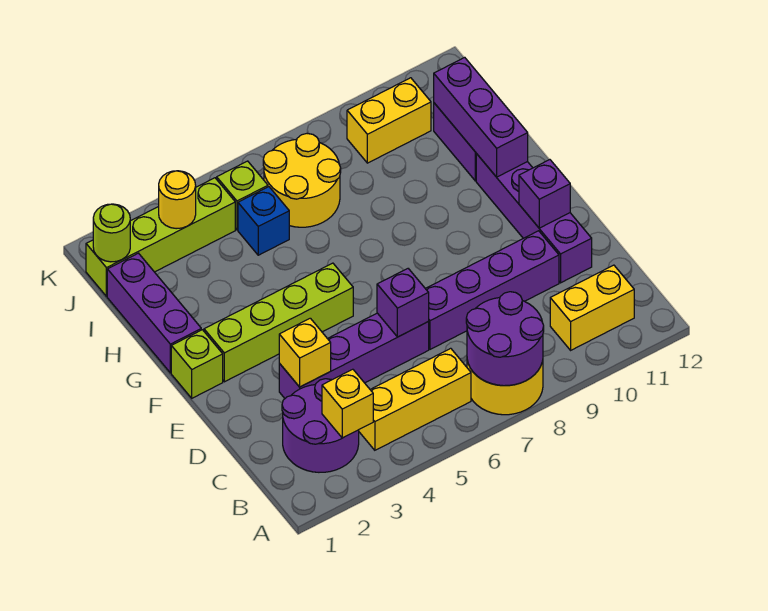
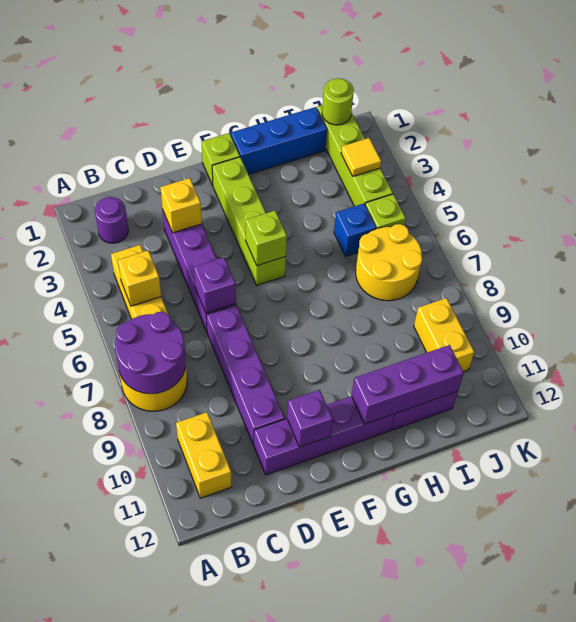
purple round brick B2:C3 level 1 -> purple round brick B2 level 1
yellow brick B3 level 2 -> yellow brick B5 level 2
none -> lime brick F5 level 2
purple brick G1:I1 level 1 -> blue brick G1:I1 level 1
yellow round brick J3 level 2 -> yellow tile J3 level 2

